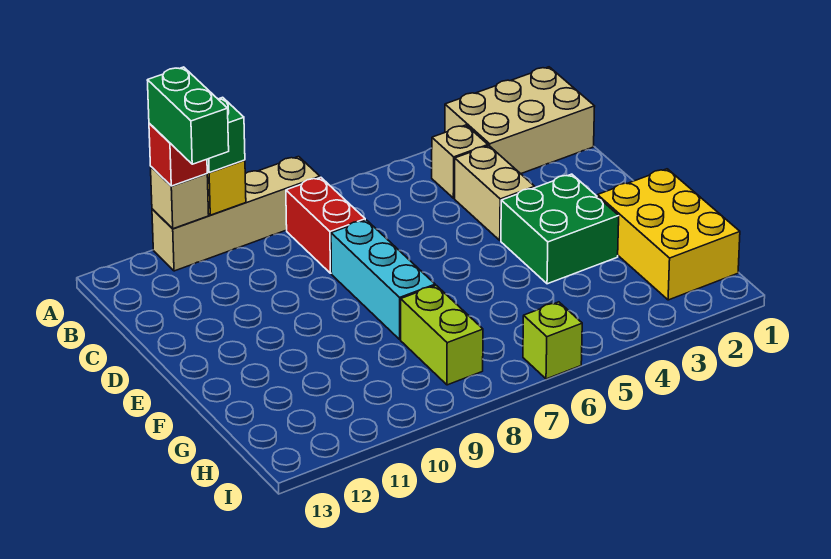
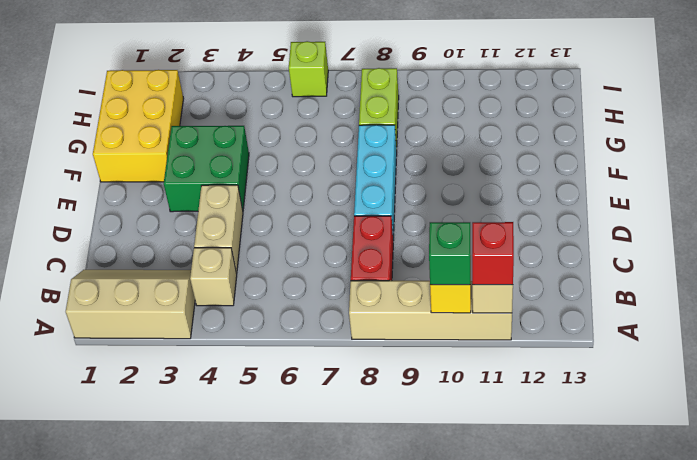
tan brick A1:B3 level 1 -> tan slope A1:B3 level 1 top A
green brick A11:B11 level 4 -> none

